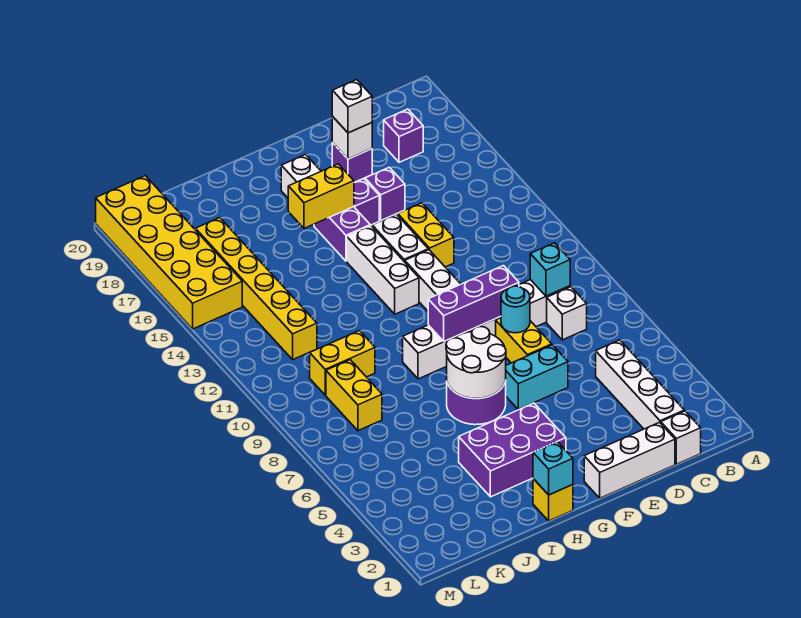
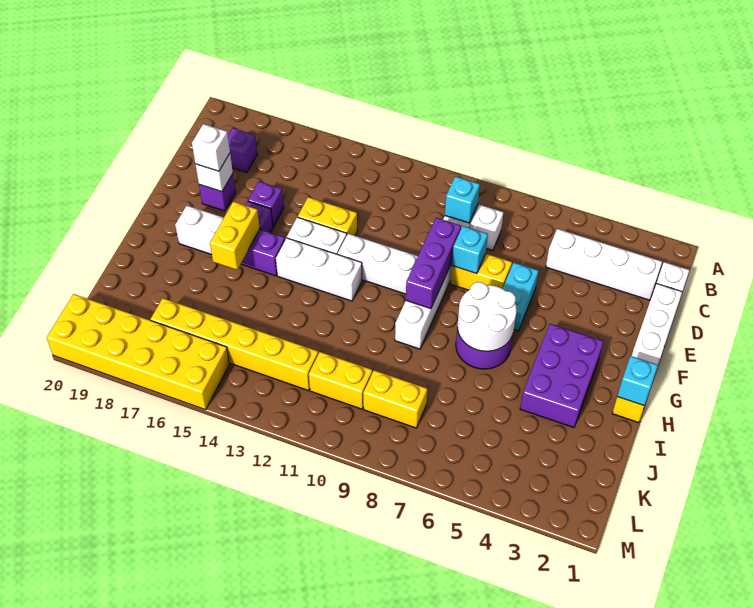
cyan round brick E8 level 2 -> cyan brick E8 level 2
yellow brick J10:K10 level 1 -> yellow brick K10:K11 level 1

